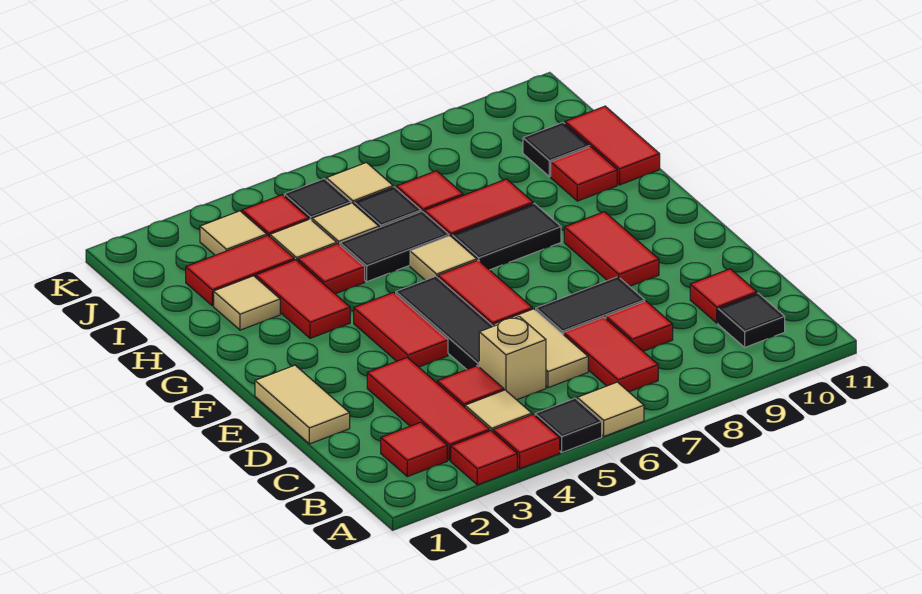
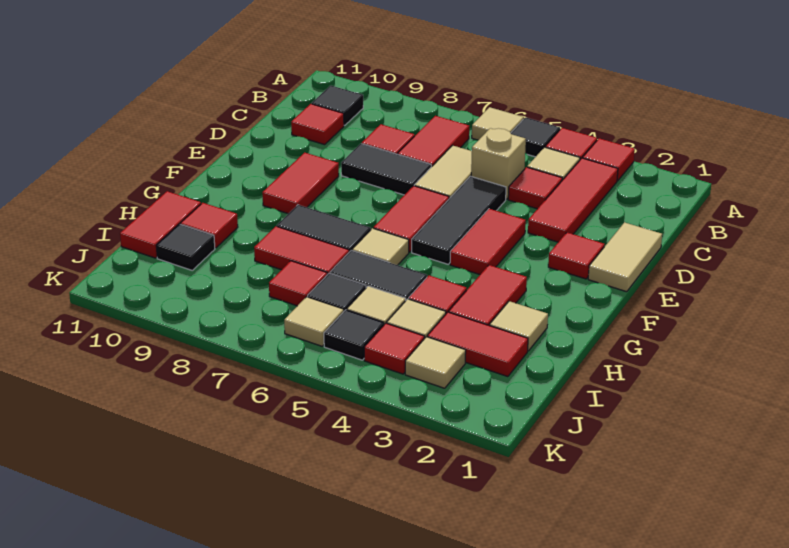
red tile B2 level 1 -> red tile E2 level 1

